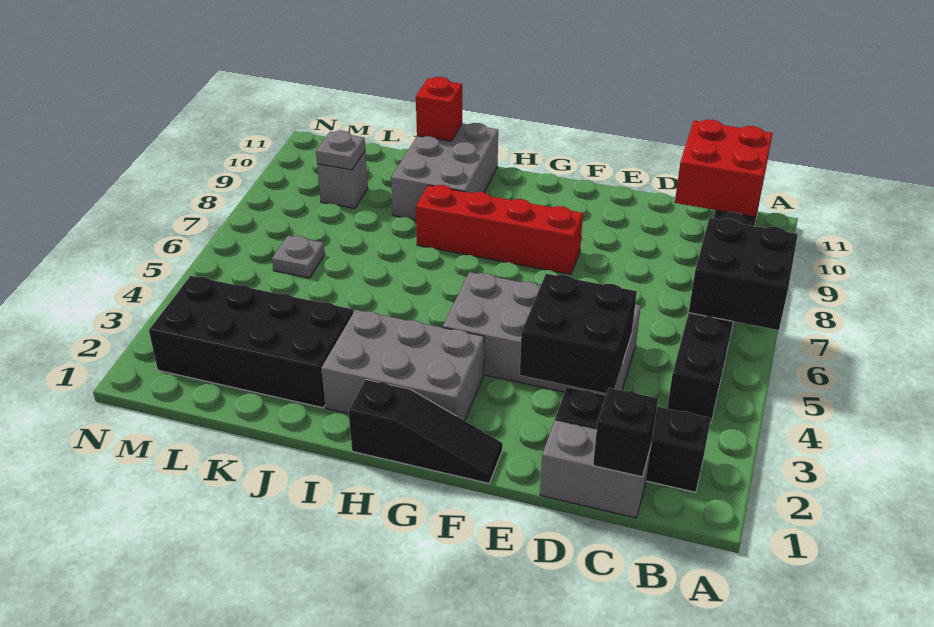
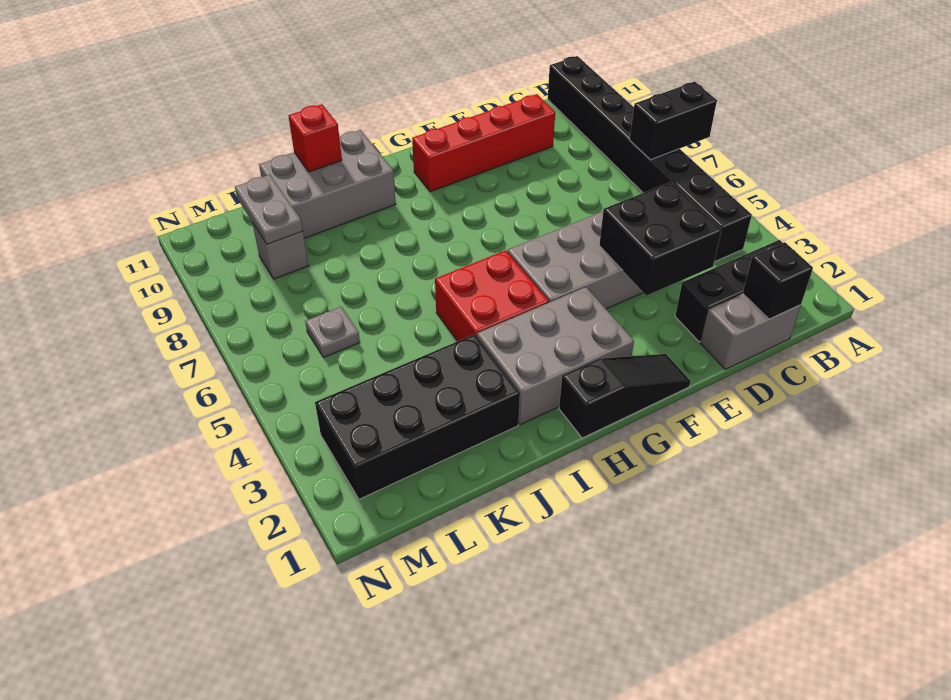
black brick A6:B7 level 2 -> black brick A7:B7 level 2
red brick B10:C11 level 2 -> red brick H4:I5 level 1
red brick F8:I8 level 1 -> red brick D10:G10 level 1
grey brick I9:J11 level 1 -> grey brick I10:K11 level 1
grey plate L9 level 2 -> grey plate L9:L10 level 2

